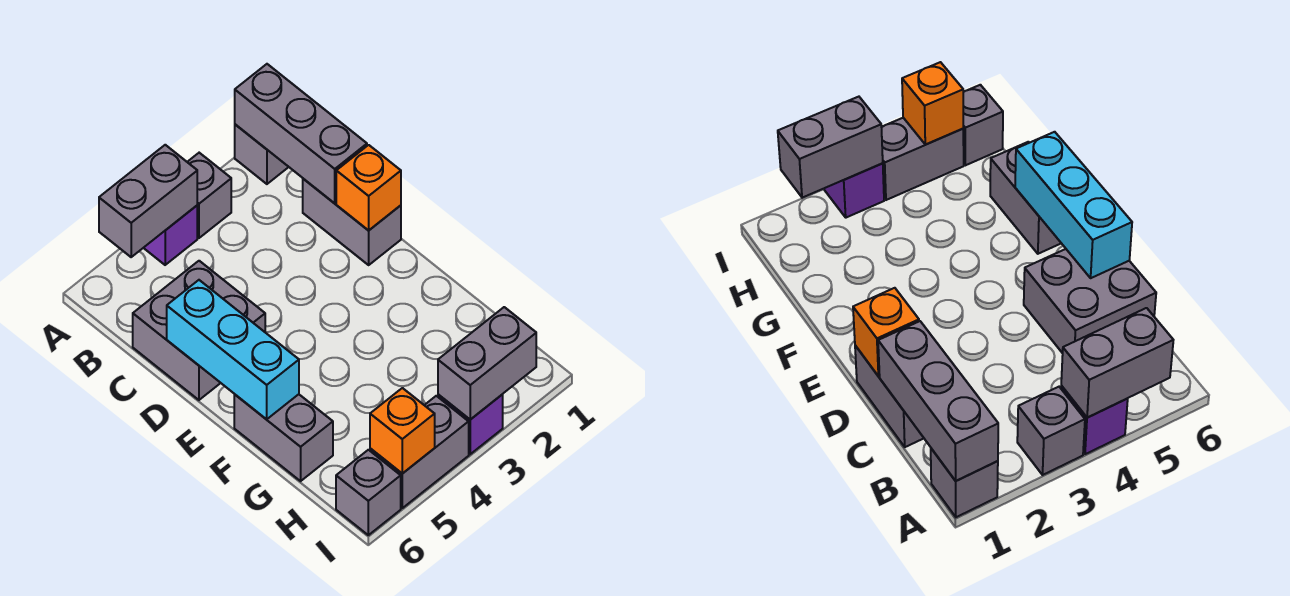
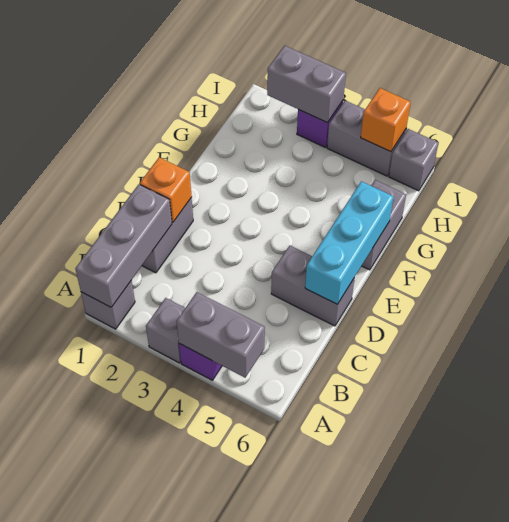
grey brick C5:D6 level 1 -> grey brick D5:D6 level 1

